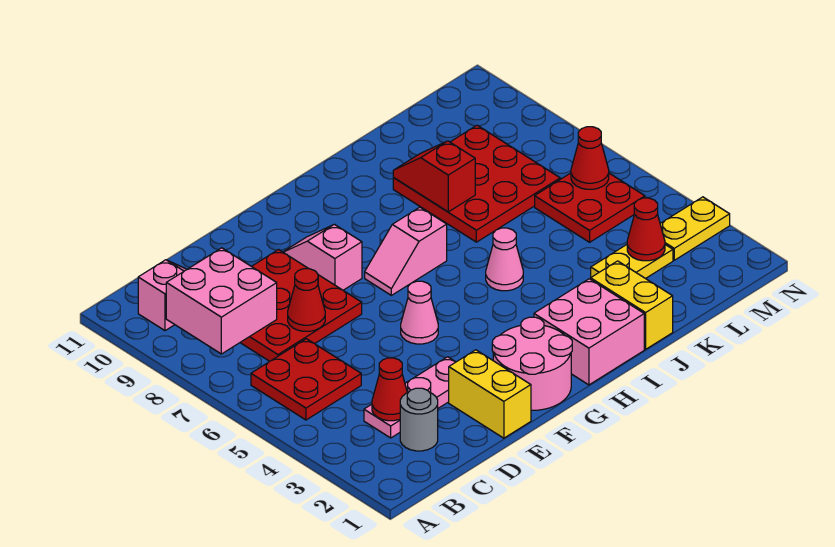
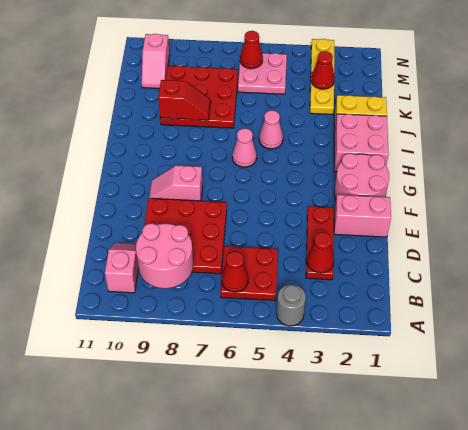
pink brick B8:C9 level 2 -> pink round brick B8:C9 level 2
grey round brick C2 level 1 -> grey round brick A4 level 1
pink plate C3:E3 level 1 -> red plate C3:E3 level 1
red cone D7 level 2 -> red cone B6 level 2
yellow brick E1:E2 level 1 -> pink brick E1:E2 level 1
pink cone F5 level 1 -> pink cone H6 level 1
pink slope G7:H7 level 1 top H -> pink slope L10:M10 level 1 top M
red slope J8:J9 level 2 top 8 -> red slope J8:J9 level 2 top 9
red plate L5:M6 level 1 -> pink plate L5:M6 level 1

